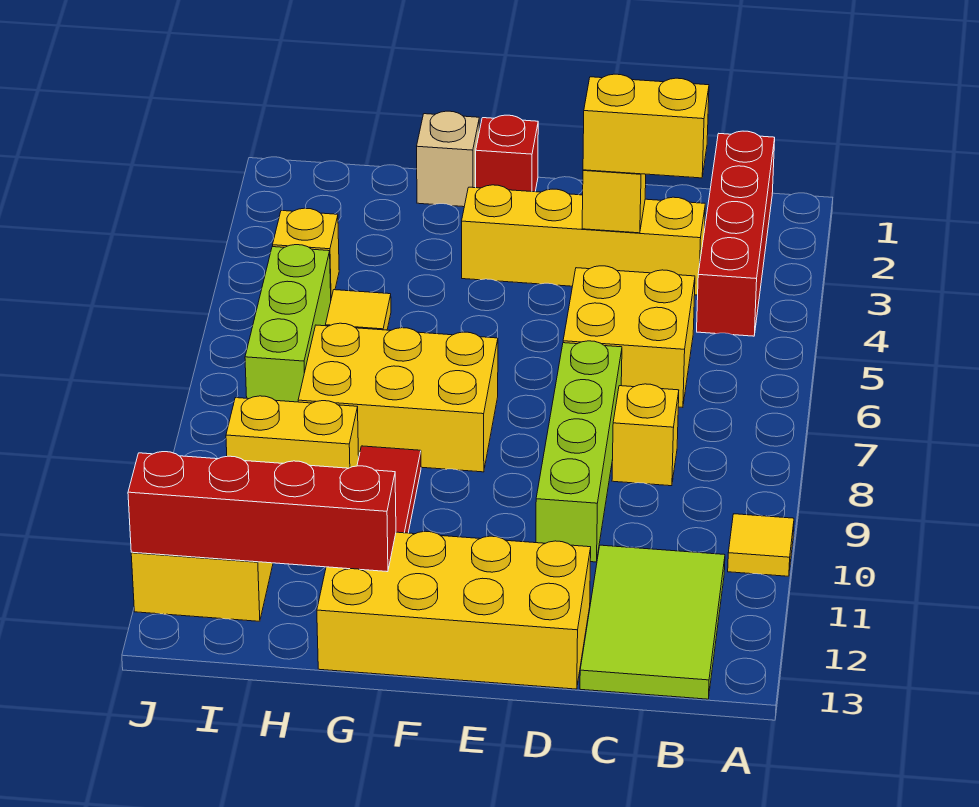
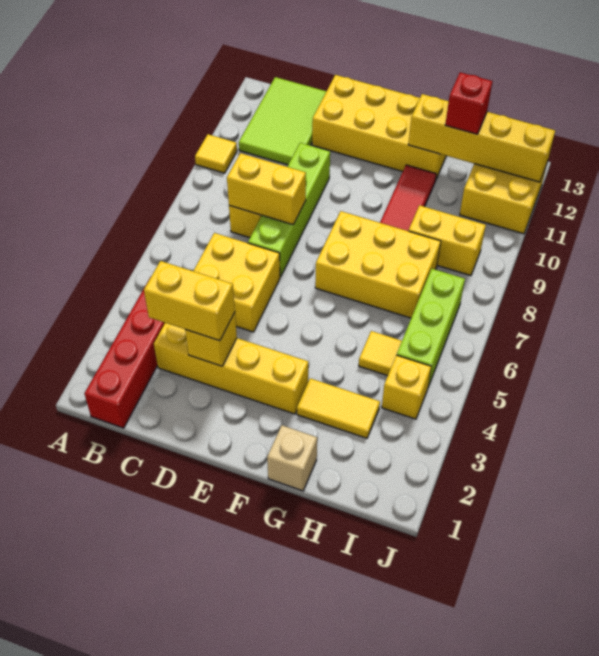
none -> yellow brick C8:D8 level 2
red brick F1 level 1 -> red brick H12 level 3
none -> yellow tile G3:H3 level 1
red brick G12:J12 level 2 -> yellow brick G12:J12 level 2

